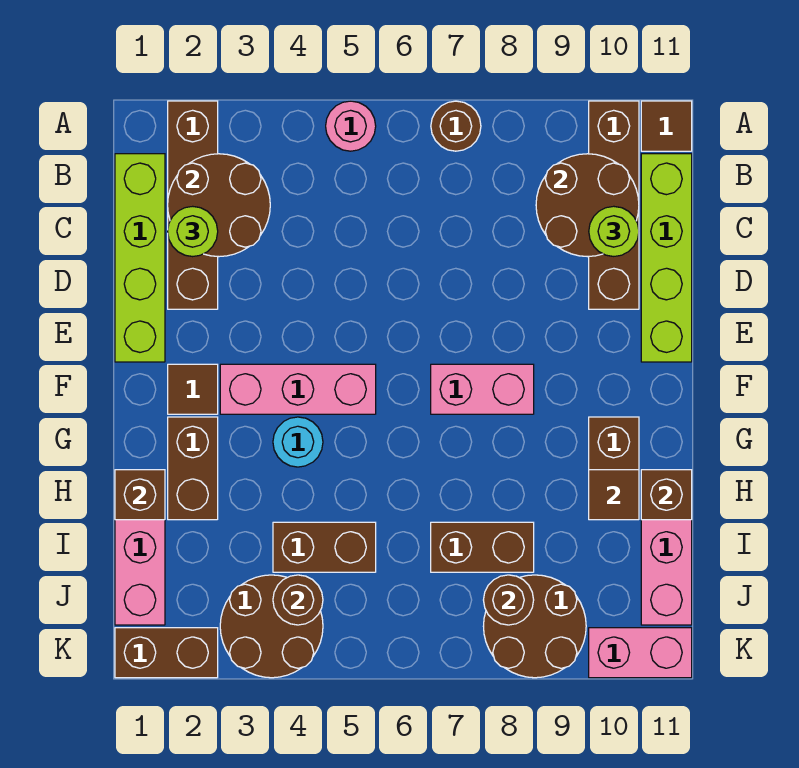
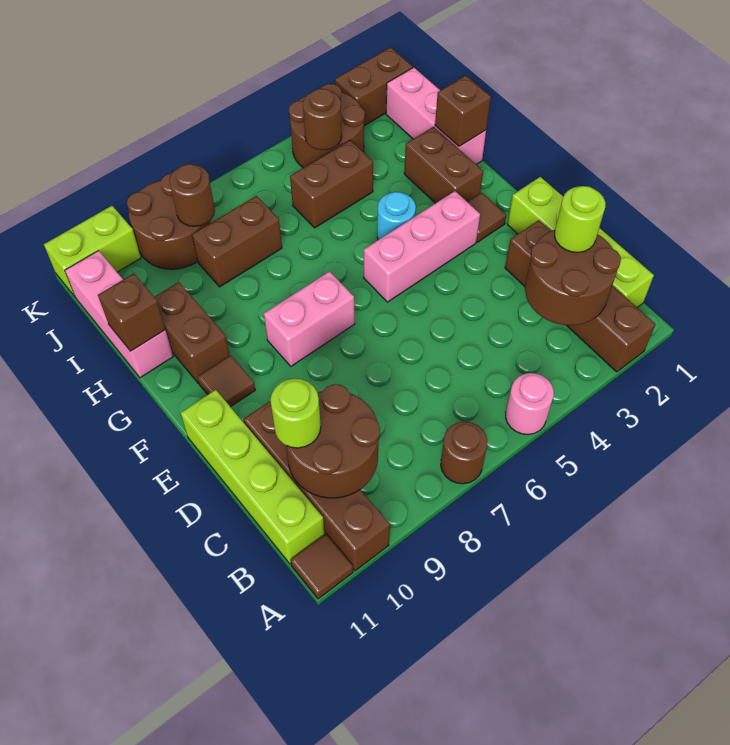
brown tile H10 level 2 -> brown tile F10 level 1
pink brick K10:K11 level 1 -> lime brick K10:K11 level 1

